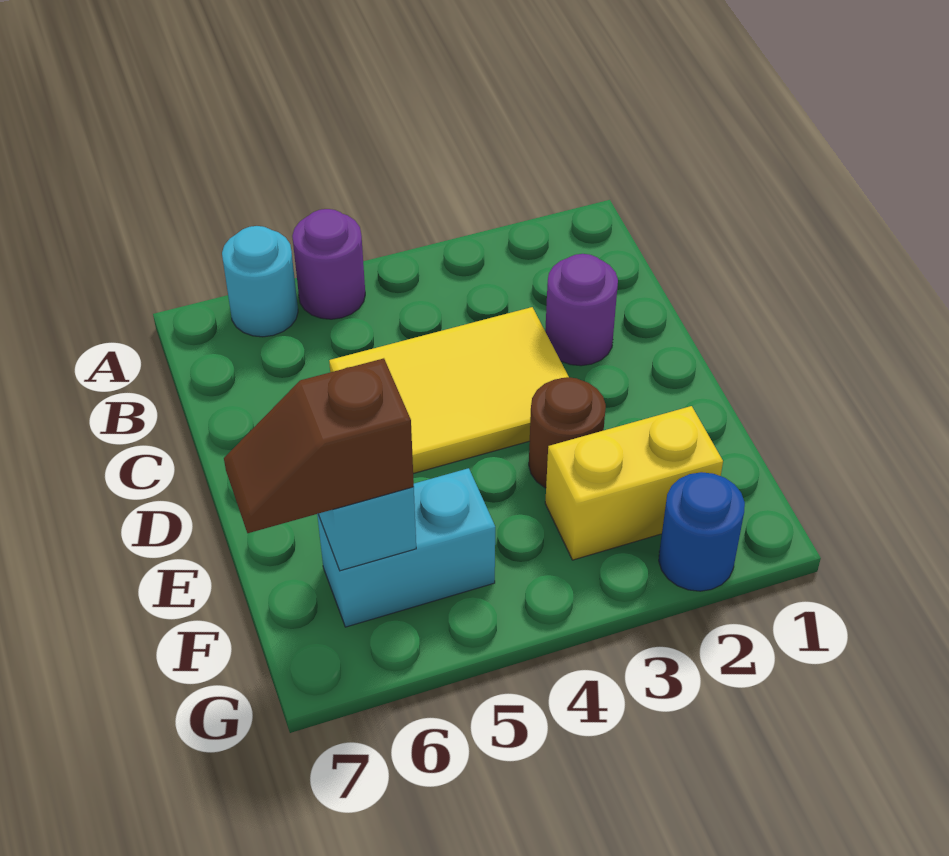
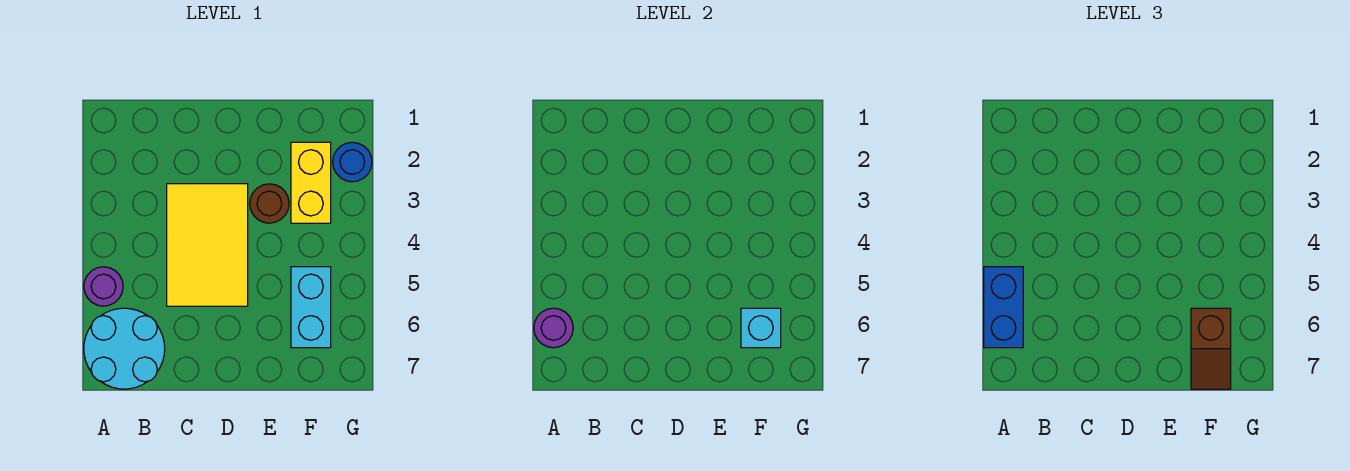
none -> blue brick A5:A6 level 3
cyan round brick A6 level 1 -> cyan round brick A6:B7 level 1
purple round brick C2 level 1 -> purple round brick A6 level 2

